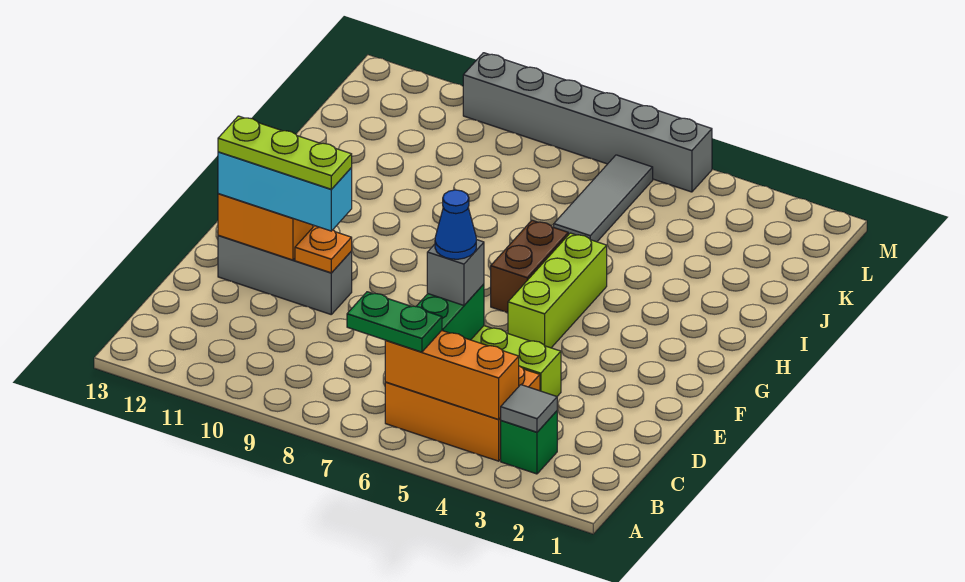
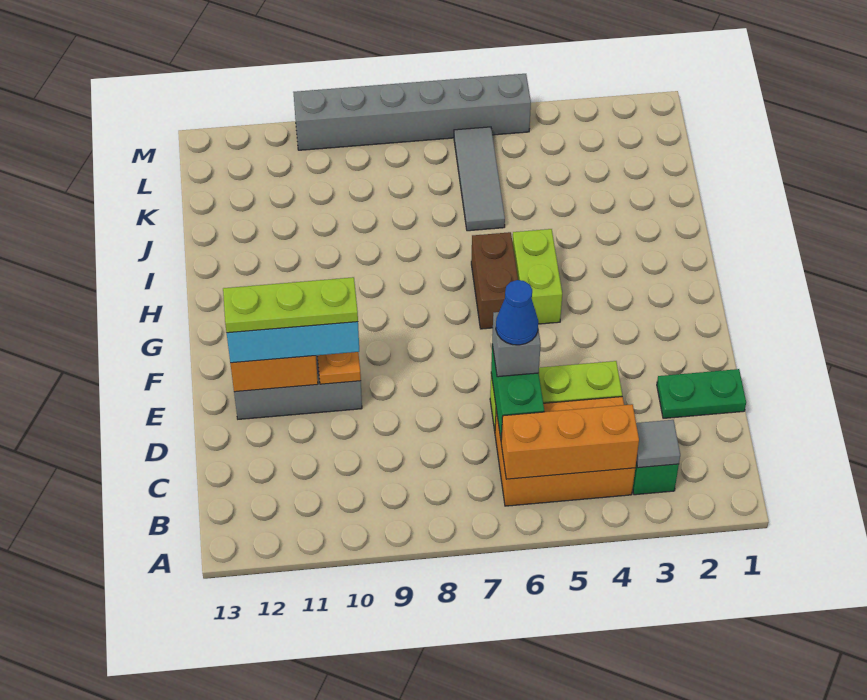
green plate B6:B7 level 3 -> green plate D1:D2 level 1
lime brick F5:H5 level 1 -> lime brick G5:H5 level 1

